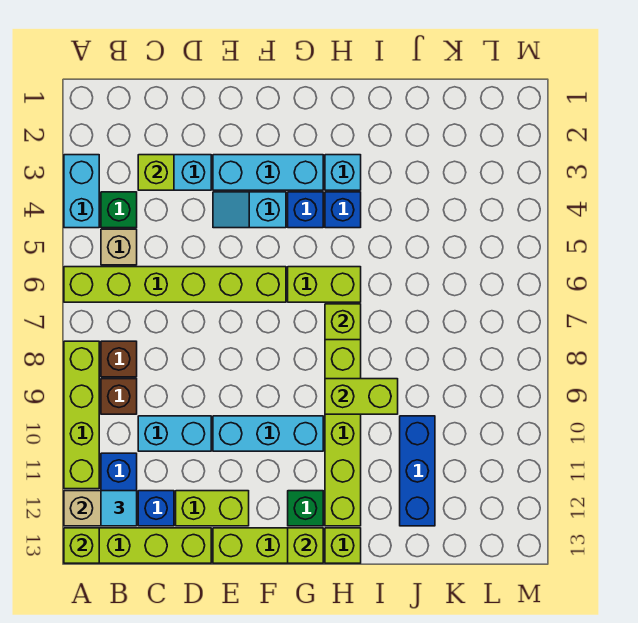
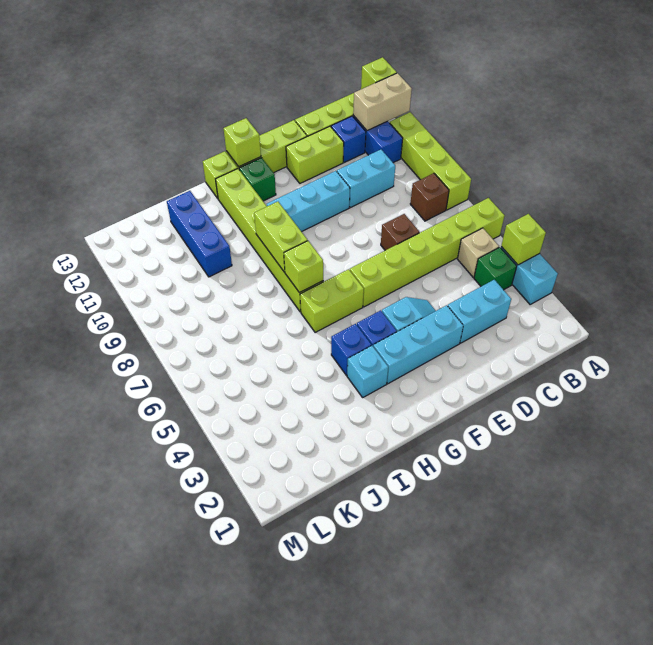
brown brick B9 level 1 -> brown brick D7 level 1
cyan tile B12 level 3 -> none
lime brick C3 level 2 -> lime brick A4 level 2
lime brick H9:I9 level 2 -> lime brick H8:H9 level 2

